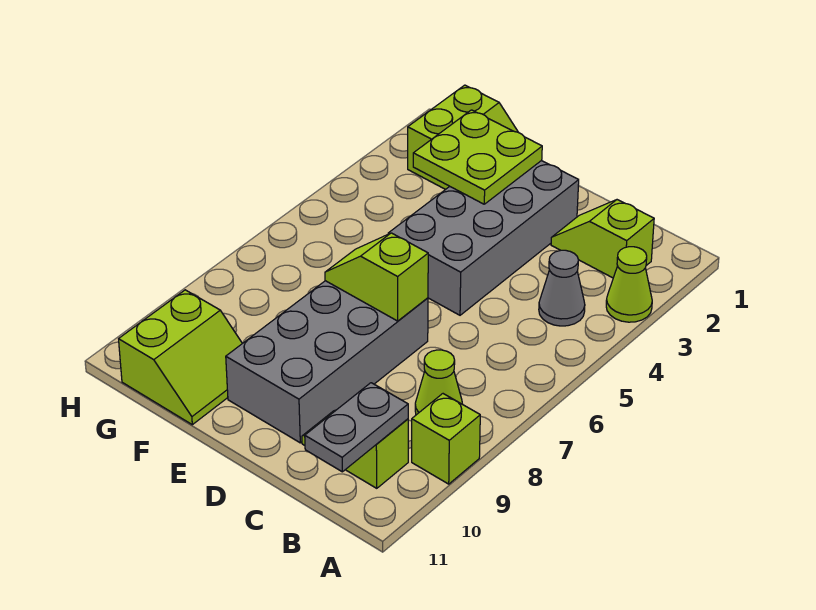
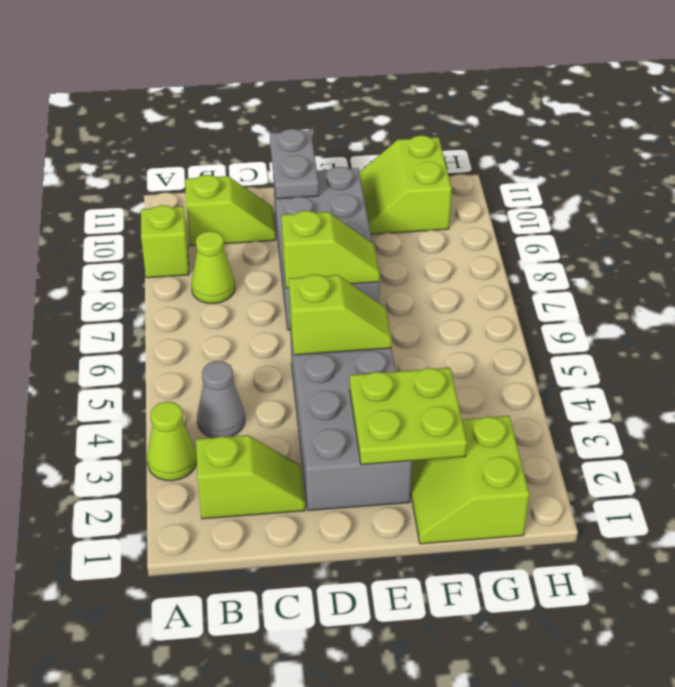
grey plate B10:B11 level 2 -> grey plate D10:D11 level 2
none -> lime slope D5:E5 level 2 top D

